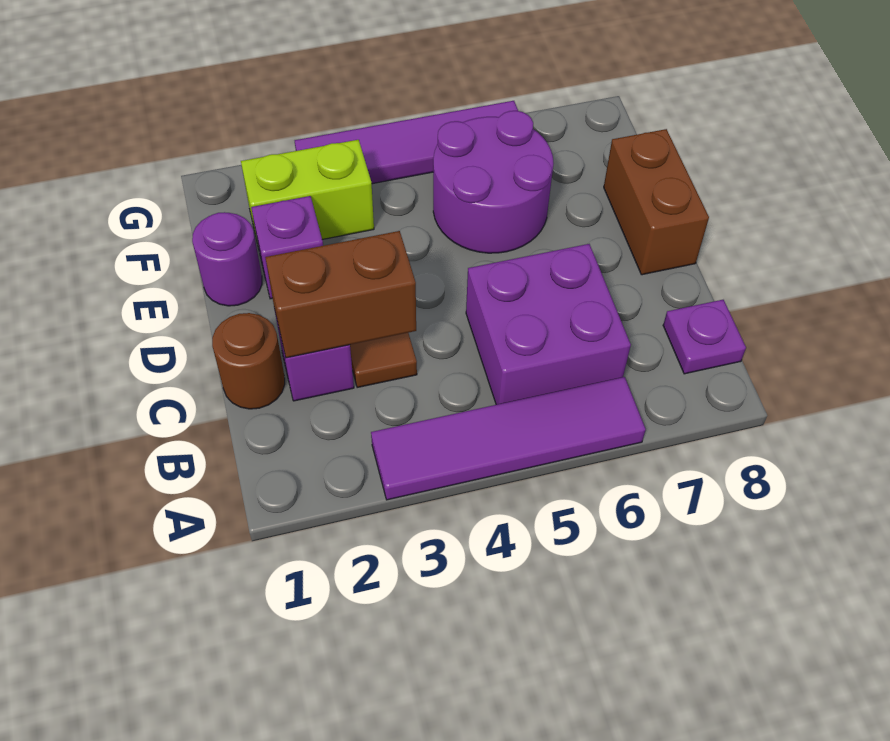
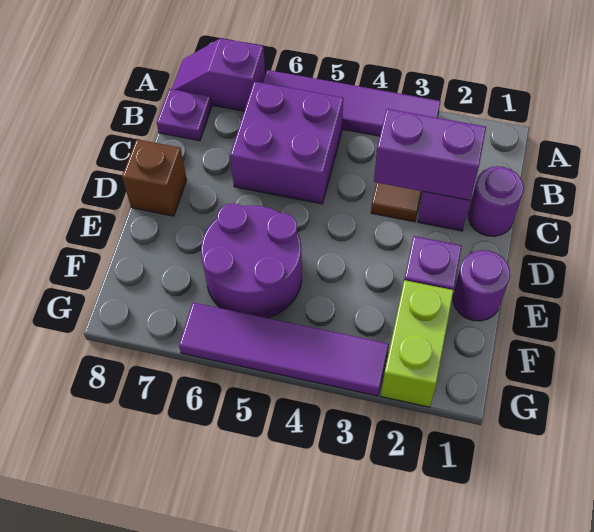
none -> purple slope A7:A8 level 1 top 7
brown round brick C1 level 1 -> purple round brick C1 level 1
brown brick C2:C3 level 2 -> purple brick C2:C3 level 2
brown brick D8:E8 level 1 -> brown brick D8 level 1
lime brick F2:F3 level 1 -> lime brick F2:G2 level 1

